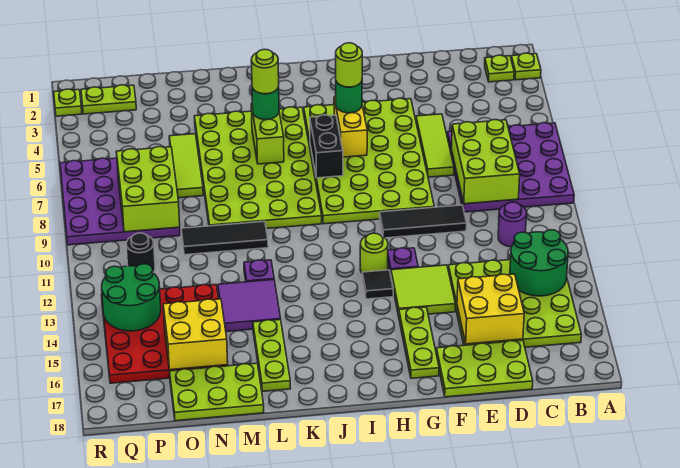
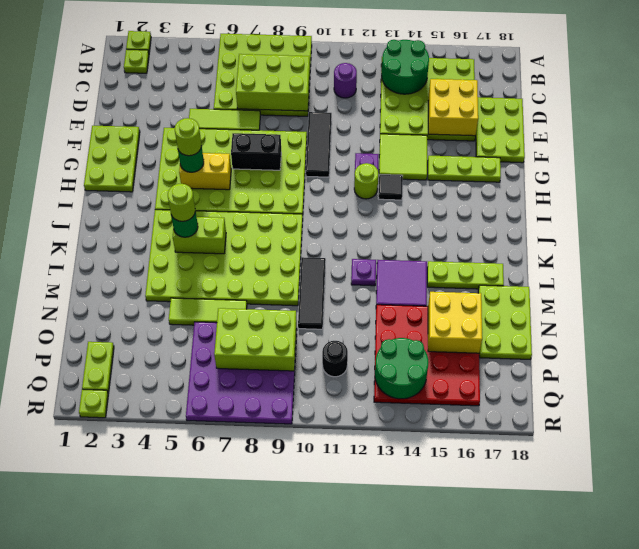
purple plate A6:D9 level 1 -> lime plate A6:D9 level 1
none -> lime plate F1:H2 level 1
black brick I6:I7 level 2 -> black brick G7:G8 level 2

